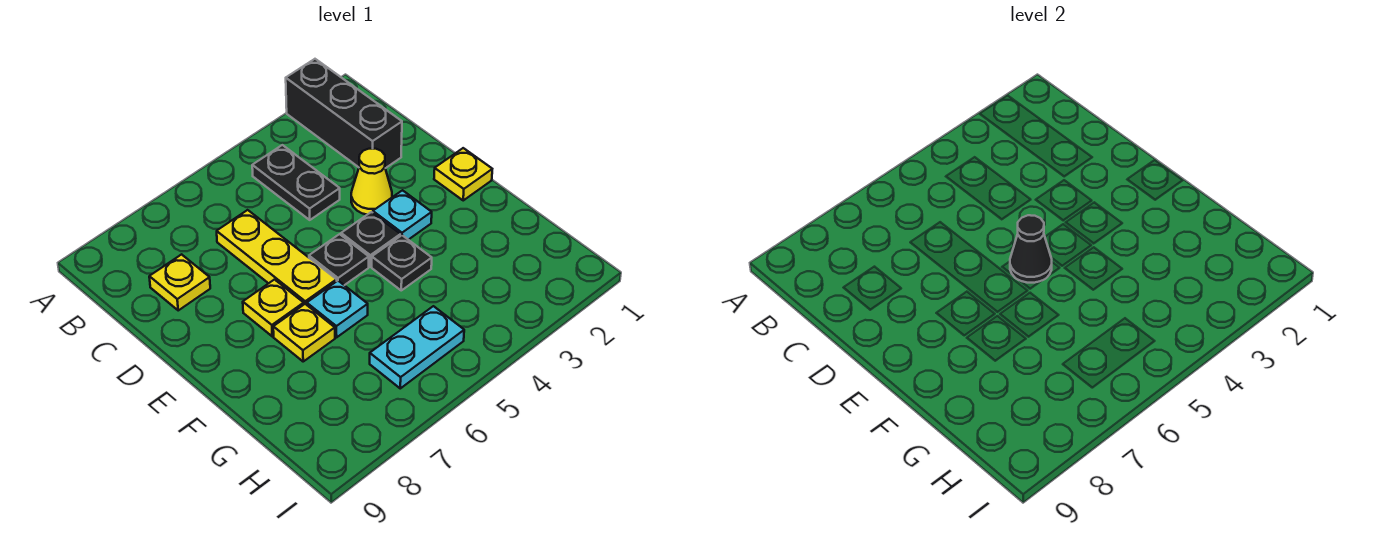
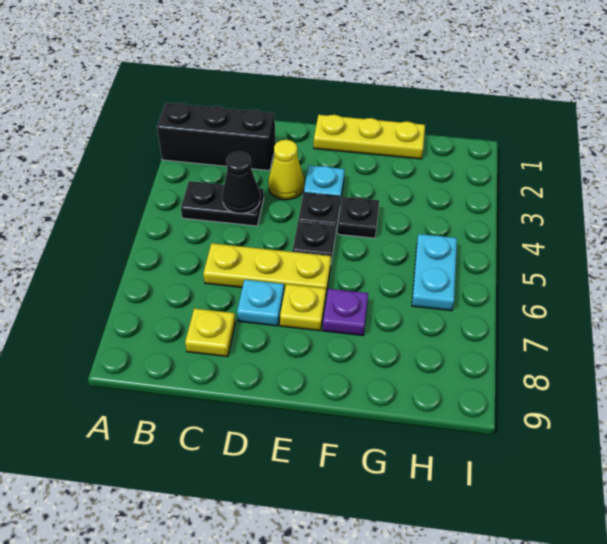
yellow plate E1 level 1 -> yellow plate E1:G1 level 1
black cone E5 level 2 -> black cone C4 level 2
cyan plate F6 level 1 -> cyan plate D7 level 1
yellow plate F7 level 1 -> purple plate F7 level 1

